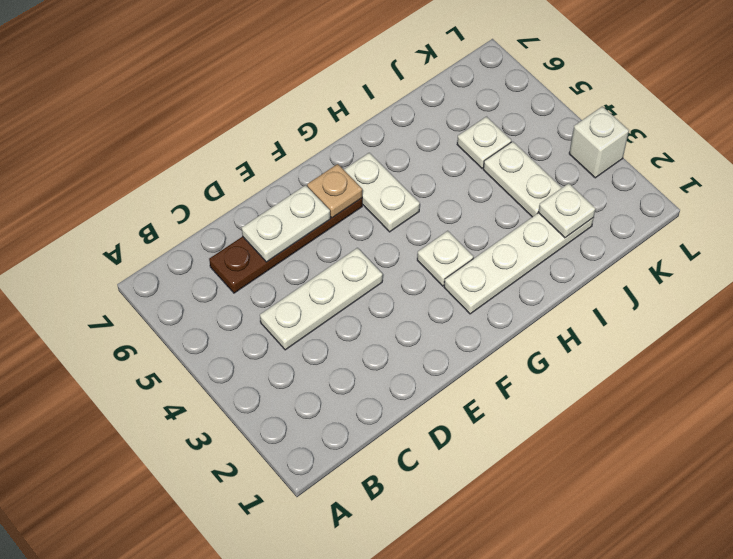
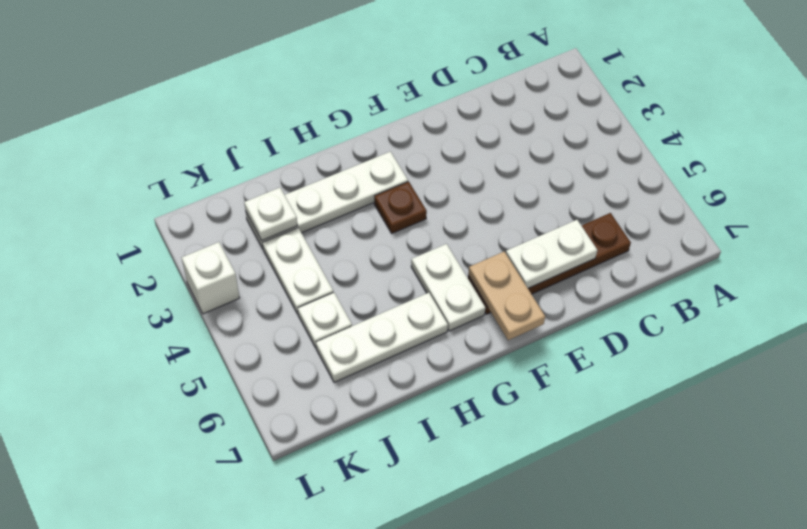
white plate C4:E4 level 1 -> white plate H6:J6 level 1
tan plate F6 level 2 -> tan plate F6:F7 level 2
white plate G3 level 1 -> brown plate G3 level 1

